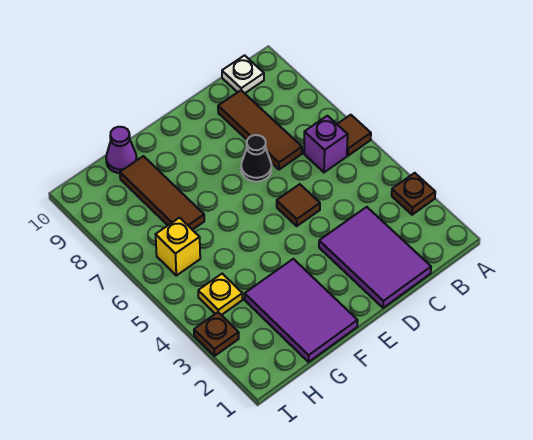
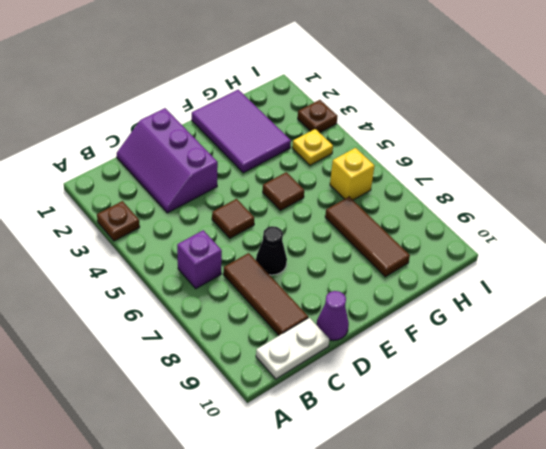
brown tile A6 level 1 -> brown tile F5 level 1
white plate B10 level 1 -> white plate B10:C10 level 1
purple tile C1:D3 level 1 -> purple slope C1:D3 level 1 top D
purple cone G10 level 1 -> purple cone D10 level 1

